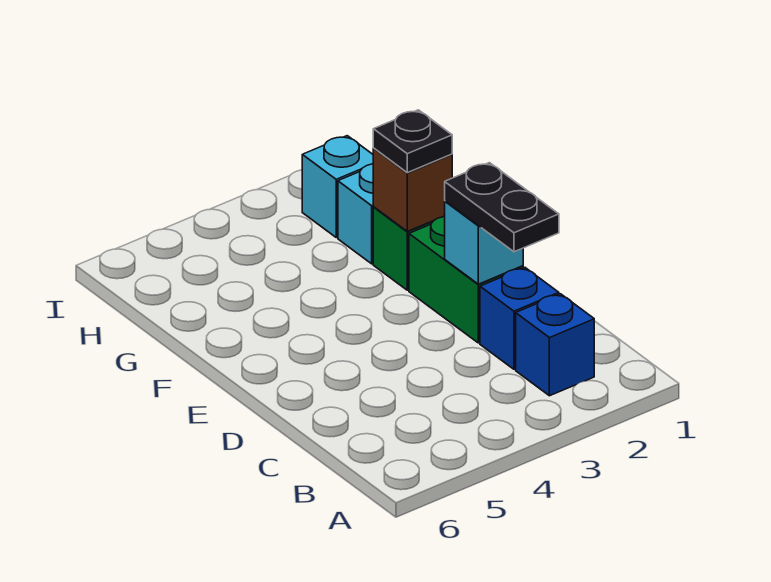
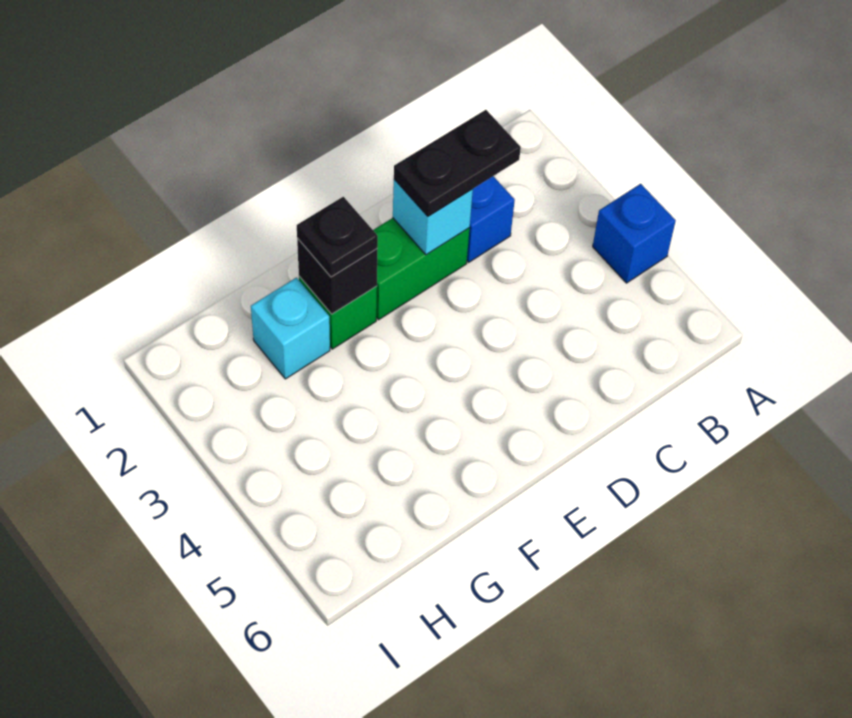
blue brick B2 level 1 -> blue brick A4 level 1
brown brick F2 level 2 -> black brick F2 level 2
cyan brick H2 level 1 -> none

